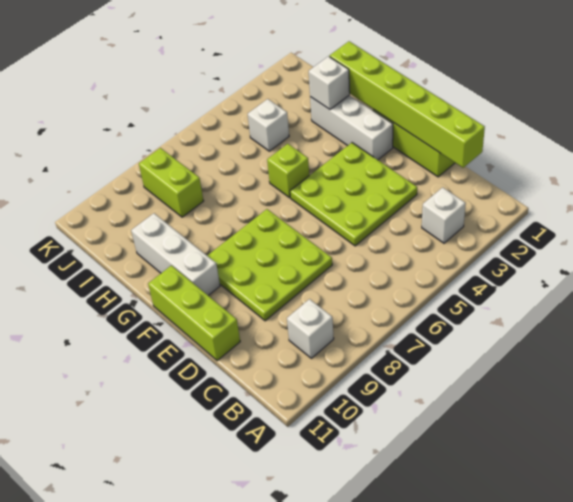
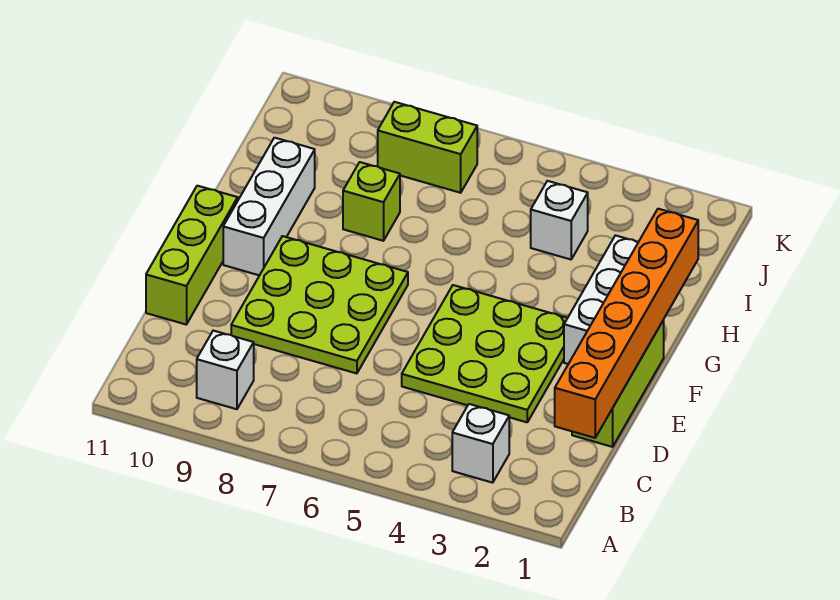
lime brick C1:H1 level 2 -> orange brick C1:H1 level 2
lime brick G5 level 1 -> lime brick H8 level 1
white brick H2 level 2 -> none
lime brick I8:J8 level 1 -> lime brick J7:J8 level 1

